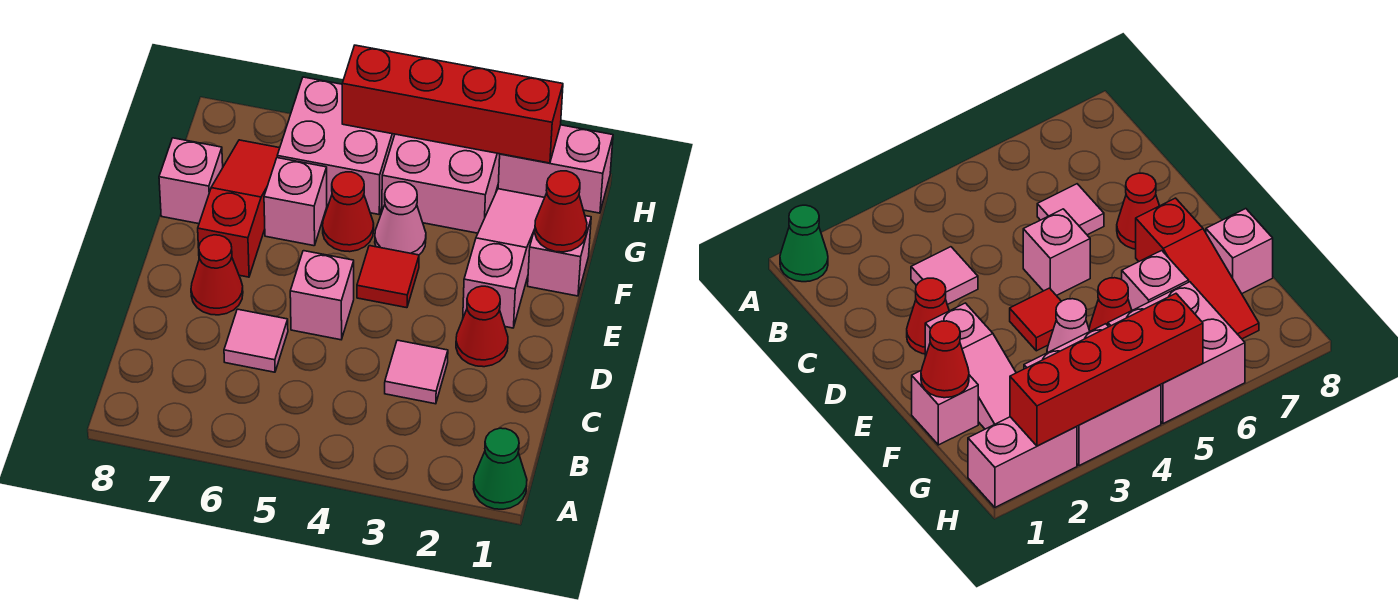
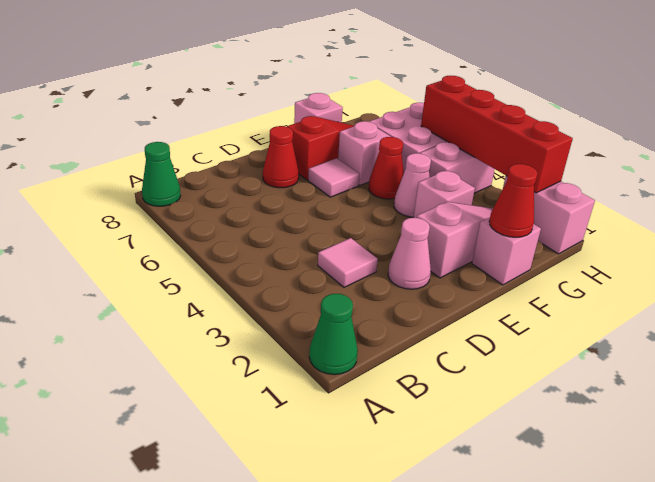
none -> green cone A8 level 1
pink tile C6 level 1 -> pink tile E6 level 1
red cone D2 level 1 -> pink cone D2 level 1
pink brick D5 level 1 -> pink brick F3 level 1
red tile E4 level 1 -> none
pink brick G3:H4 level 1 -> pink brick G4:H4 level 1

